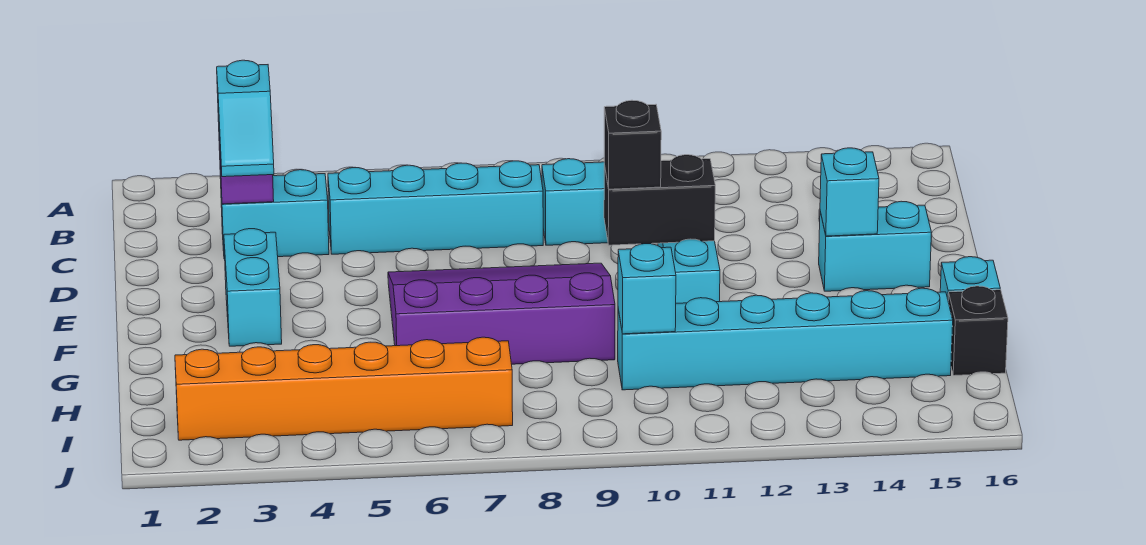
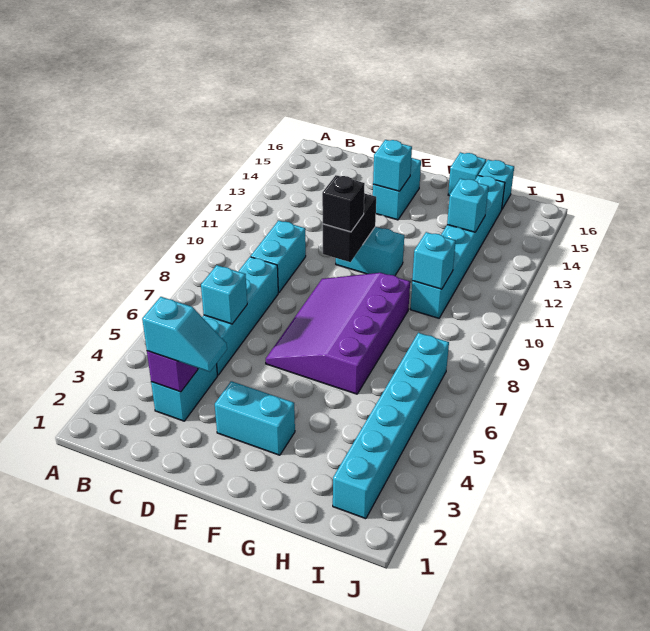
none -> cyan brick C6 level 2
none -> cyan brick H13 level 2
black brick H16 level 1 -> cyan brick H16 level 1
orange brick I2:I7 level 1 -> cyan brick I2:I7 level 1

